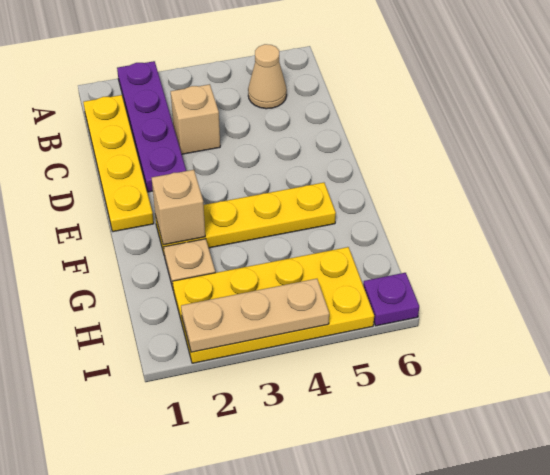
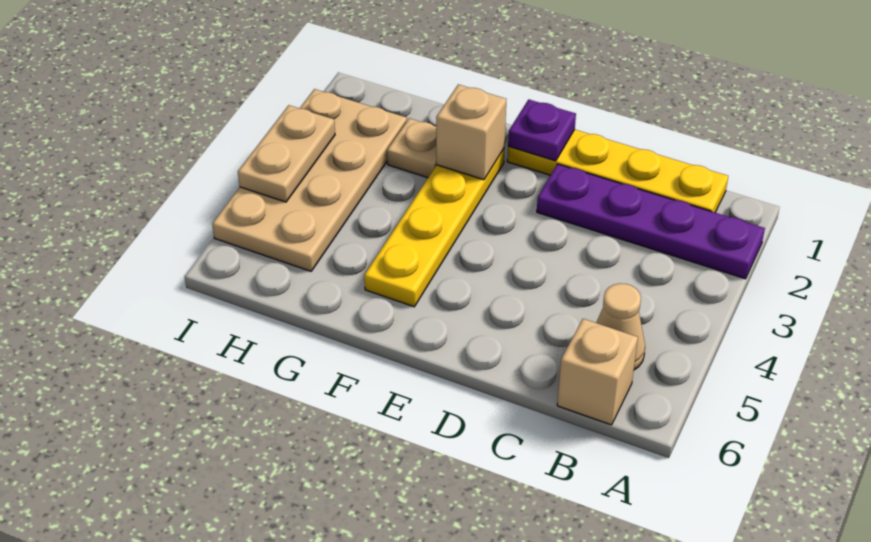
tan brick C3 level 1 -> tan brick B6 level 1
yellow plate H2:I5 level 1 -> tan plate H2:I5 level 1
tan plate I2:I4 level 2 -> tan plate I3:I4 level 2
purple plate I6 level 1 -> purple plate E1 level 2

